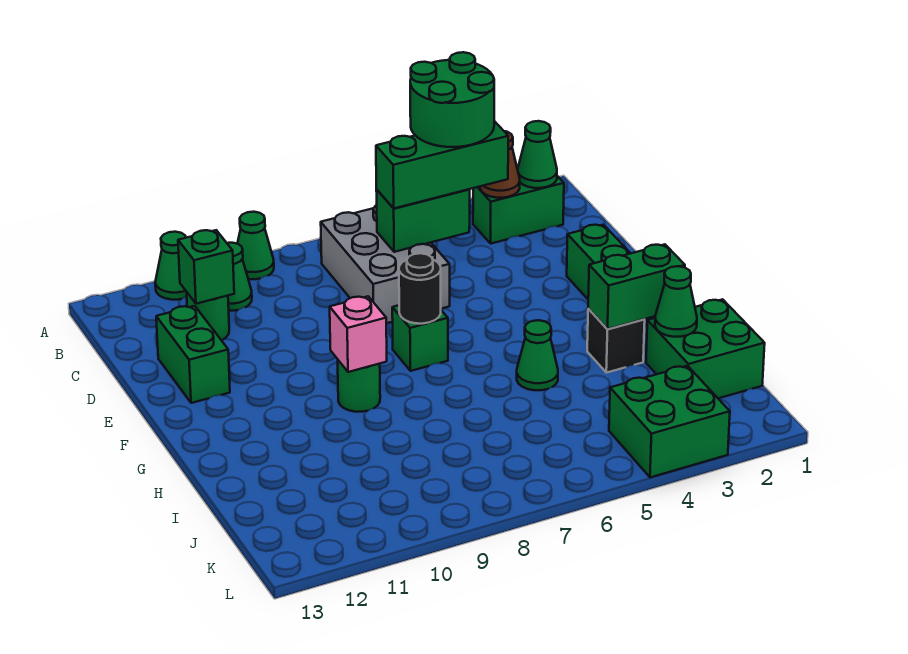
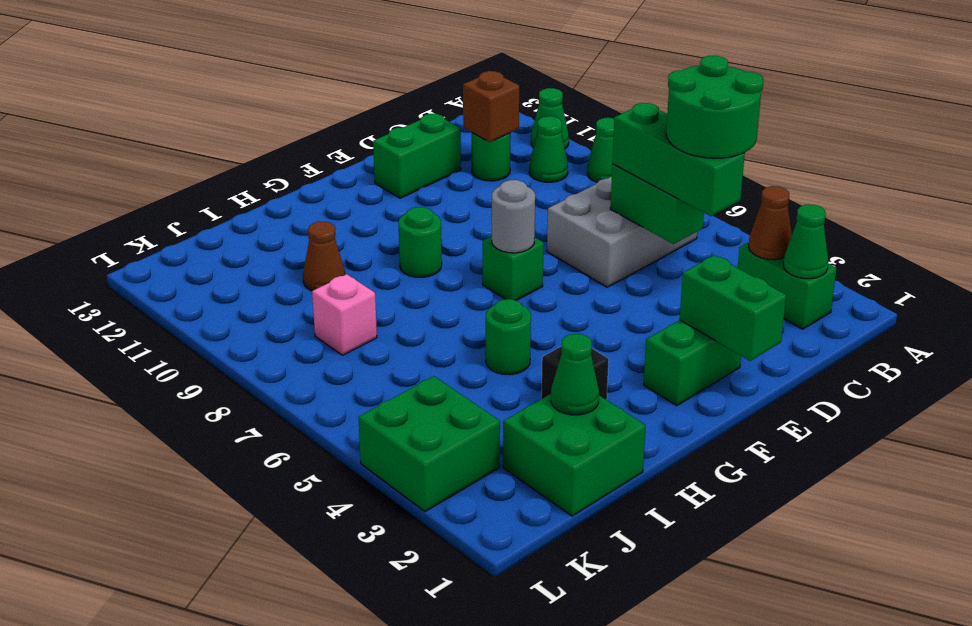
green brick C11 level 2 -> brown brick C11 level 2
black round brick F7 level 2 -> grey round brick F7 level 2
pink brick G9 level 2 -> pink brick J8 level 1
green brick H2:H3 level 2 -> green brick E1:E2 level 2
green cone H5 level 1 -> green round brick H5 level 1
none -> brown cone I10 level 1

